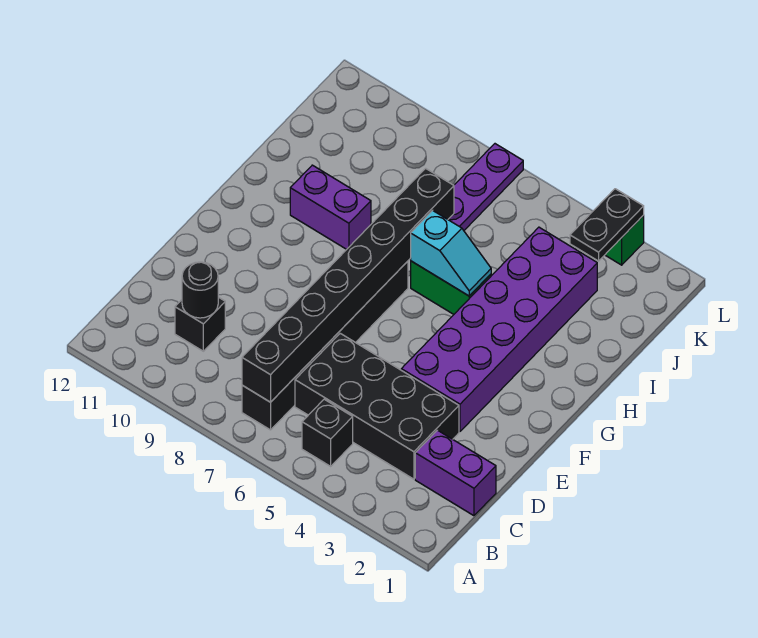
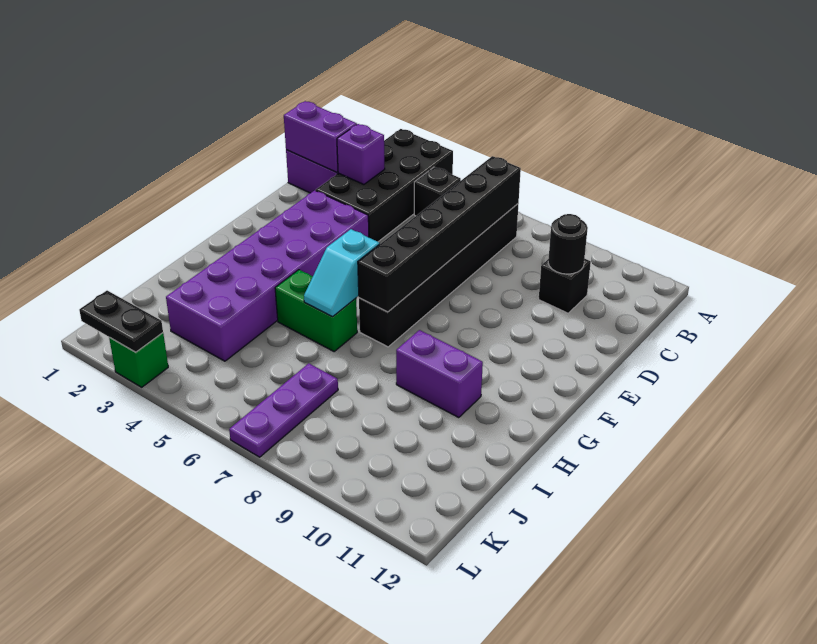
black brick B7:I7 level 2 -> black brick B7:G7 level 2
none -> purple brick C1:C2 level 2
black brick C3:D6 level 1 -> black brick A3:D4 level 1
none -> purple brick C3 level 2
cyan slope H5:H6 level 2 top 6 -> cyan slope G6:H6 level 2 top G
black plate K3:L3 level 2 -> black plate L2:L3 level 2

